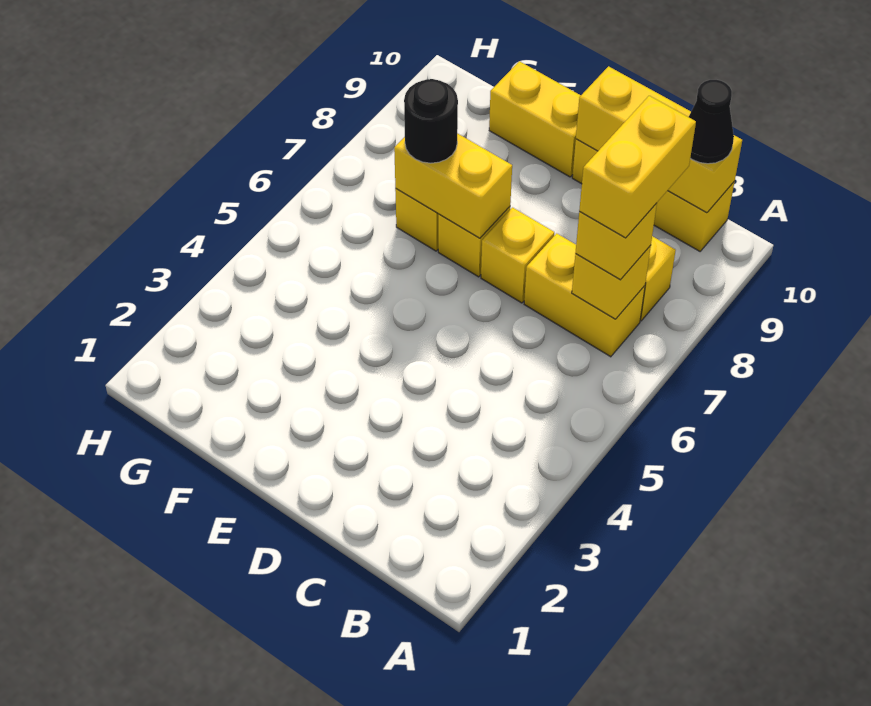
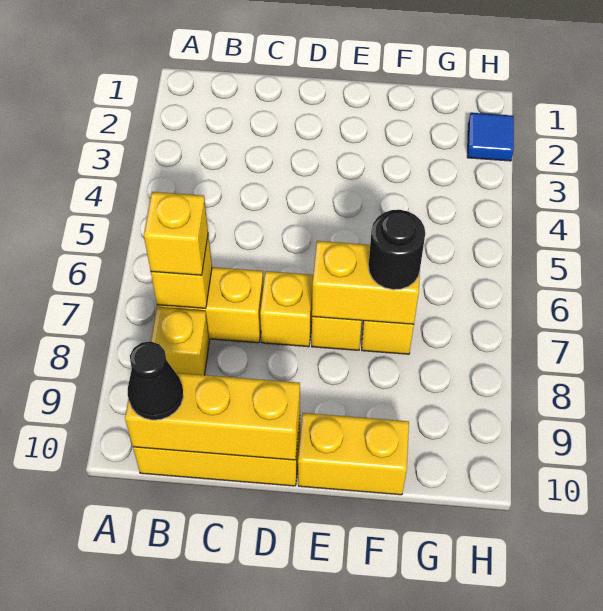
yellow brick B7:B8 level 4 -> none
none -> blue tile H2 level 1

